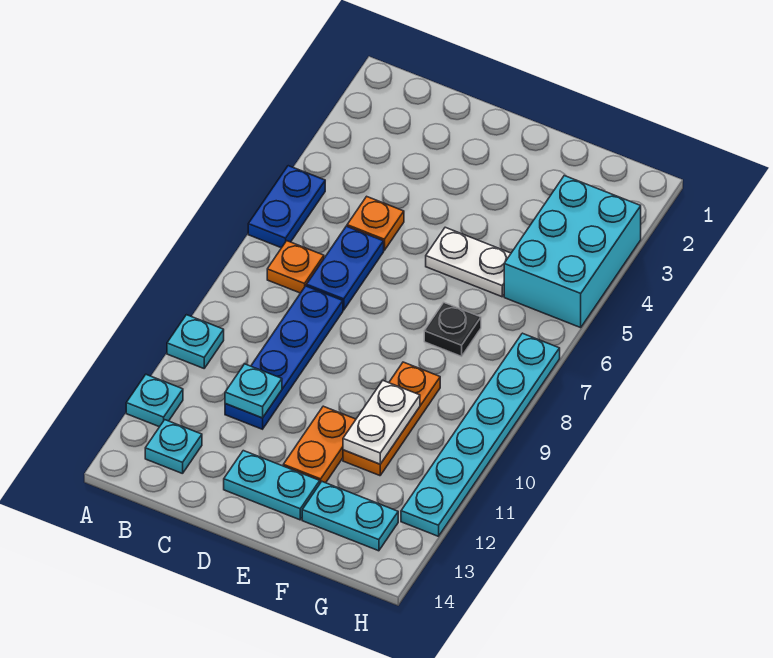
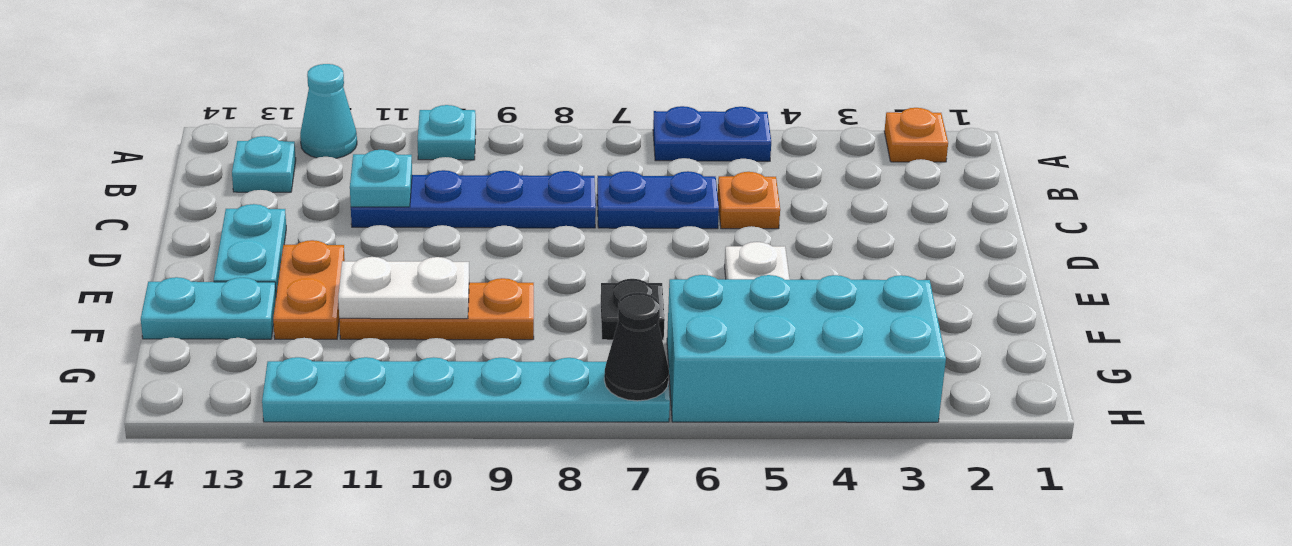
cyan plate A12 level 1 -> cyan cone A12 level 1
orange plate B7 level 1 -> orange plate A2 level 1
orange plate E11:E12 level 1 -> orange plate E12:F12 level 1
cyan plate F13:G13 level 1 -> cyan plate F13:F14 level 1
cyan brick G3:H5 level 1 -> cyan brick G3:H6 level 1
none -> black cone H7 level 2

